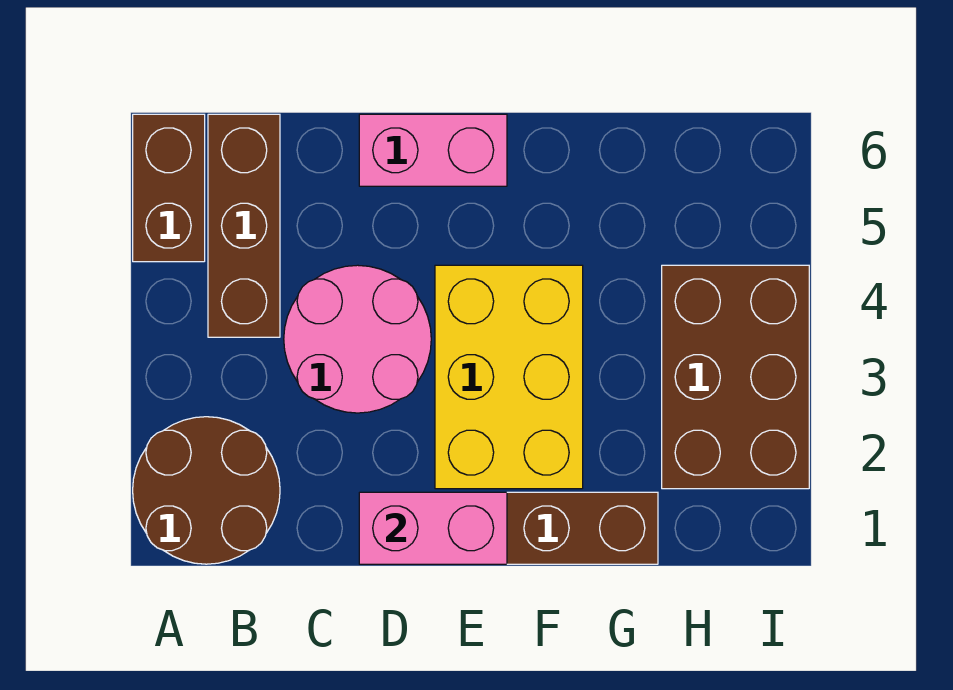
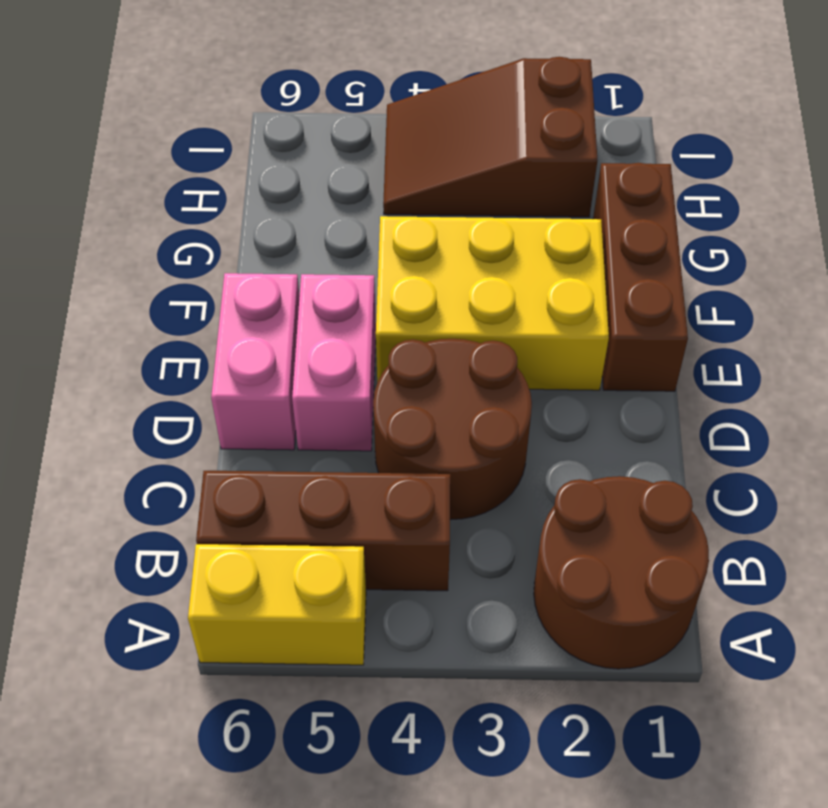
brown brick A5:A6 level 1 -> yellow brick A5:A6 level 1
pink round brick C3:D4 level 1 -> brown round brick C3:D4 level 1
pink brick D1:E1 level 2 -> pink brick D5:E5 level 1
brown brick H2:I4 level 1 -> brown slope H2:I4 level 1 top 2

